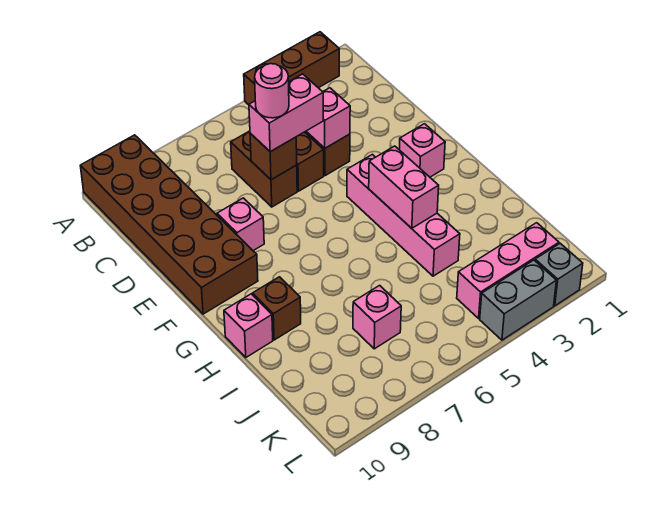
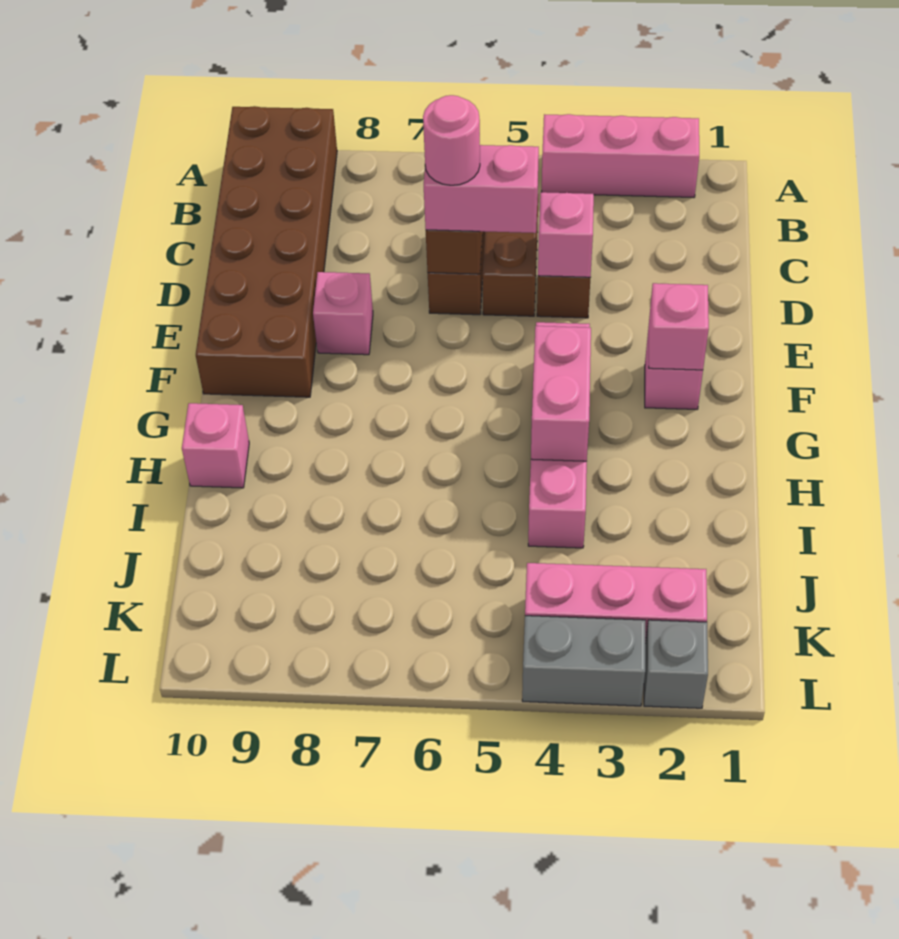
brown brick A2:A4 level 1 -> pink brick A2:A4 level 1
brown brick H9 level 1 -> none
pink brick J7 level 1 -> pink brick F2 level 2

